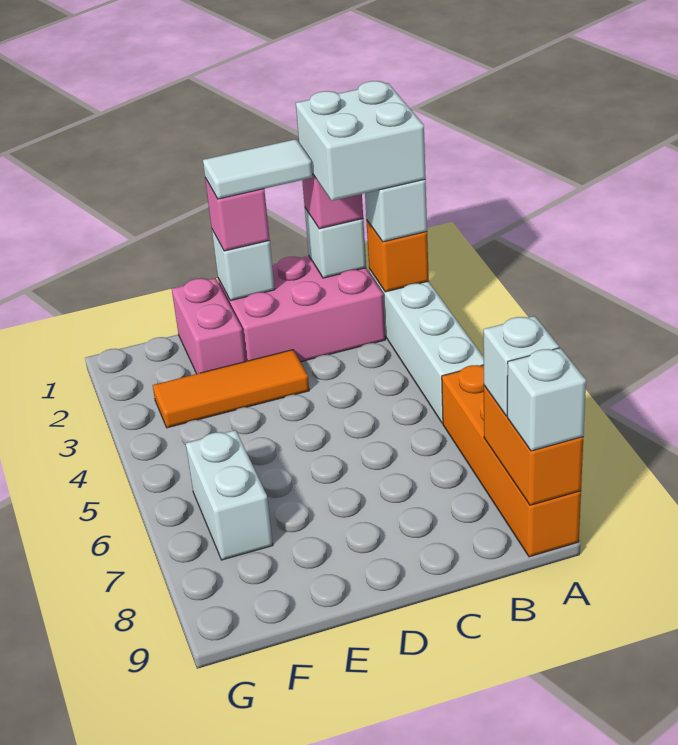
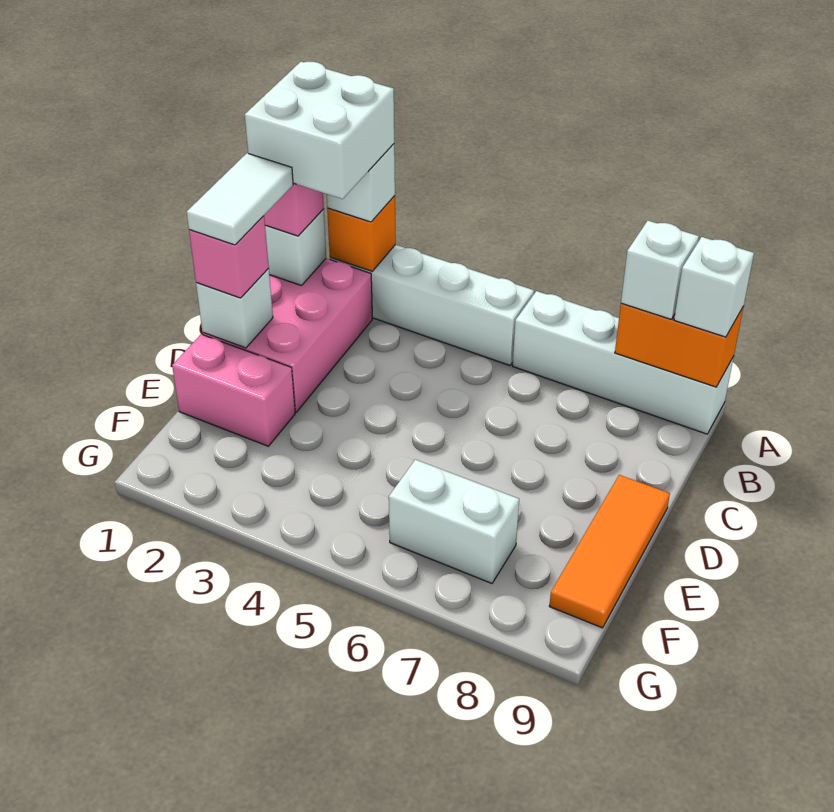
orange brick A6:A9 level 1 -> white brick A6:A9 level 1
orange tile D3:F3 level 1 -> orange tile D9:F9 level 1

